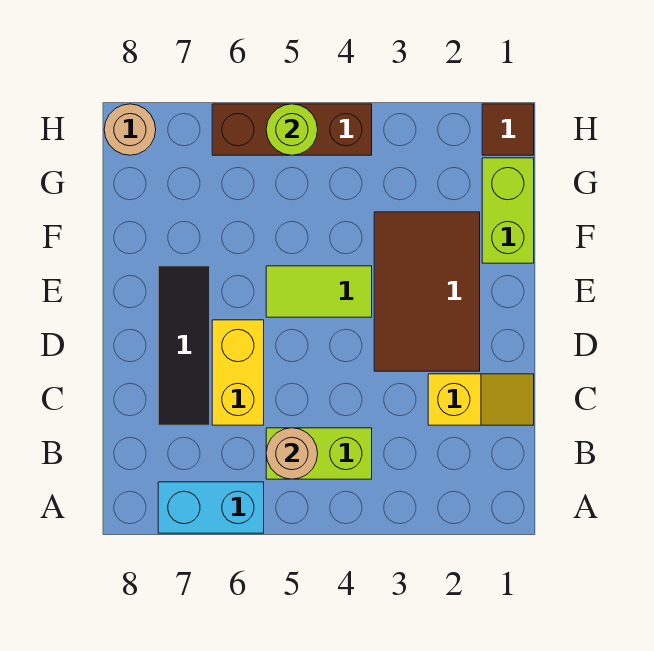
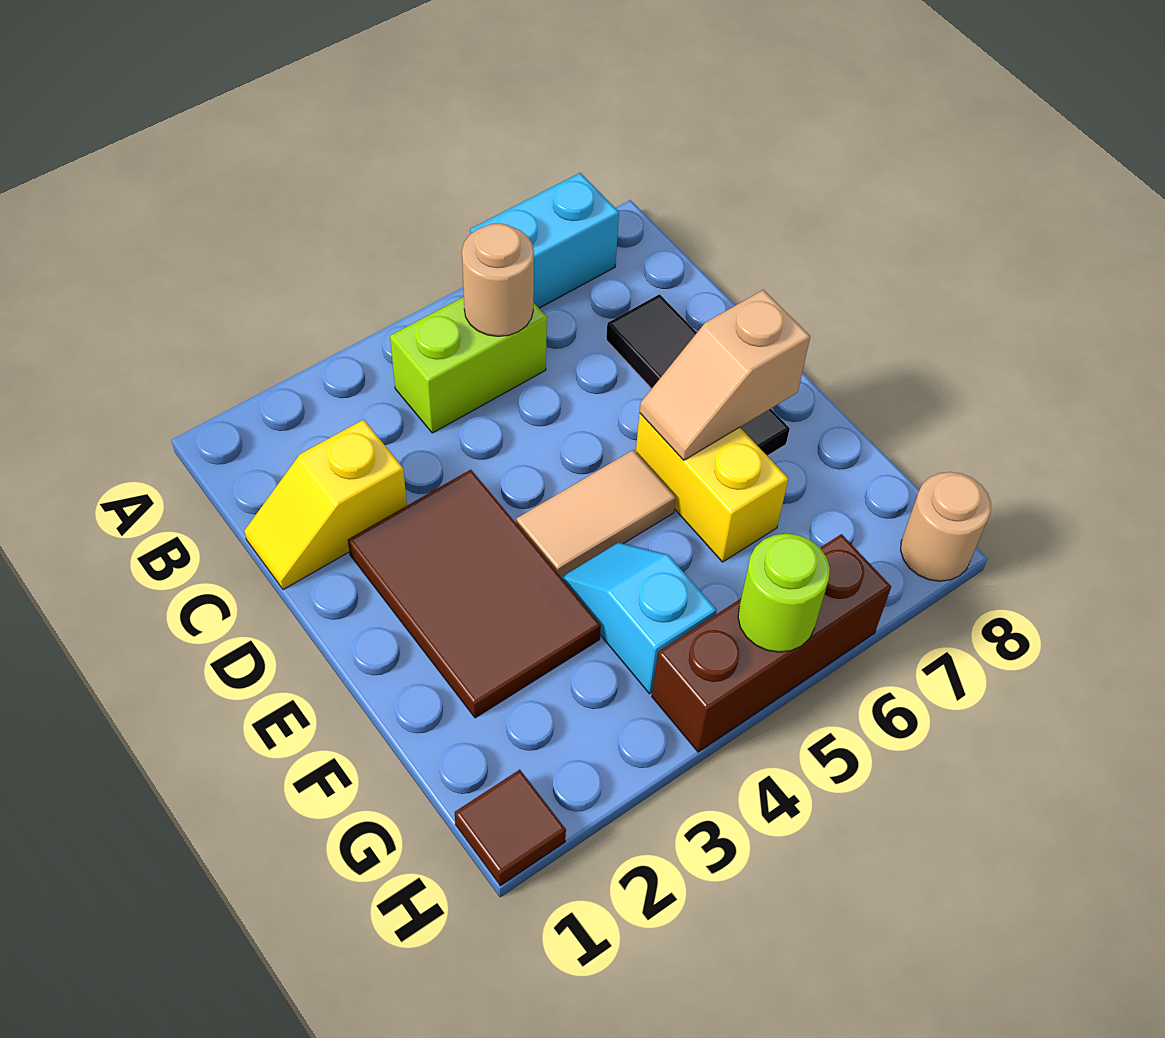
yellow brick C6:D6 level 1 -> yellow brick E6:F6 level 1
lime tile E4:E5 level 1 -> tan tile E4:E5 level 1
none -> tan slope E6:E7 level 2 top 7
lime brick F1:G1 level 1 -> none
none -> cyan slope F4:G4 level 1 top G

